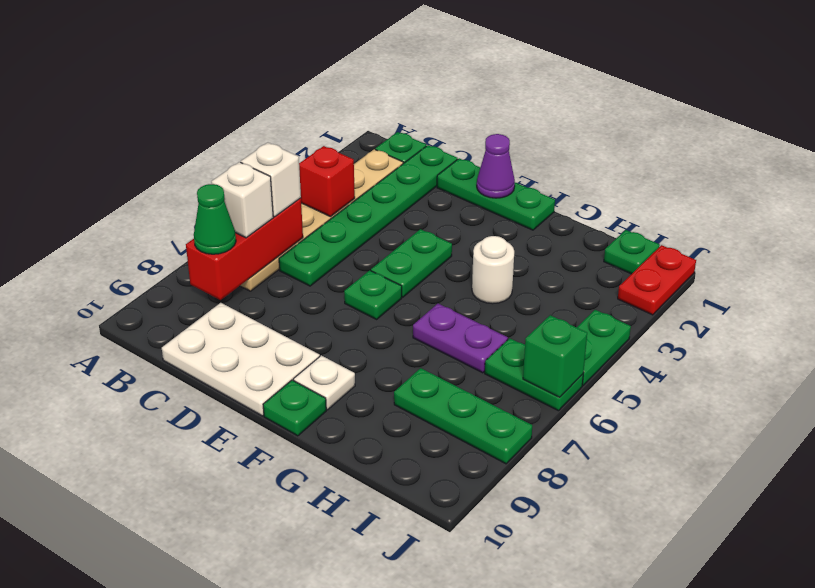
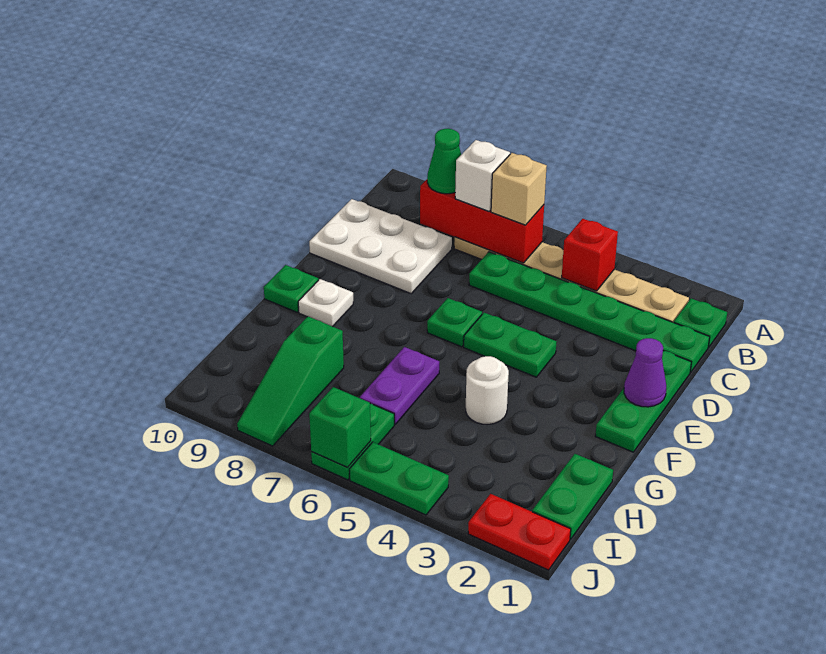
white brick B6 level 3 -> tan brick B6 level 3
white plate C9:E10 level 1 -> white plate C8:D10 level 1
green plate H8:J8 level 1 -> green slope H8:J8 level 1 top H
green plate I1 level 1 -> green plate H1:I1 level 1

